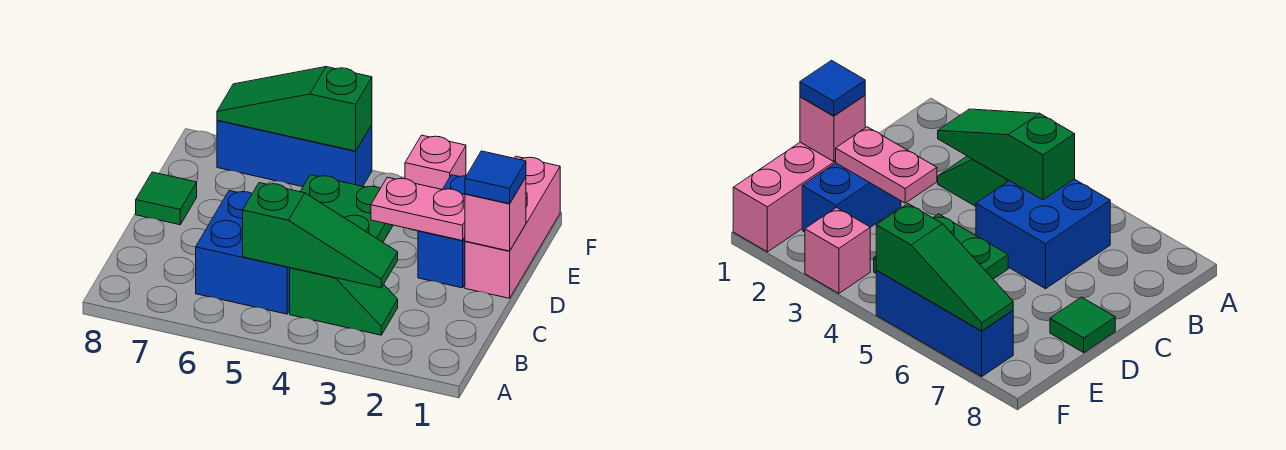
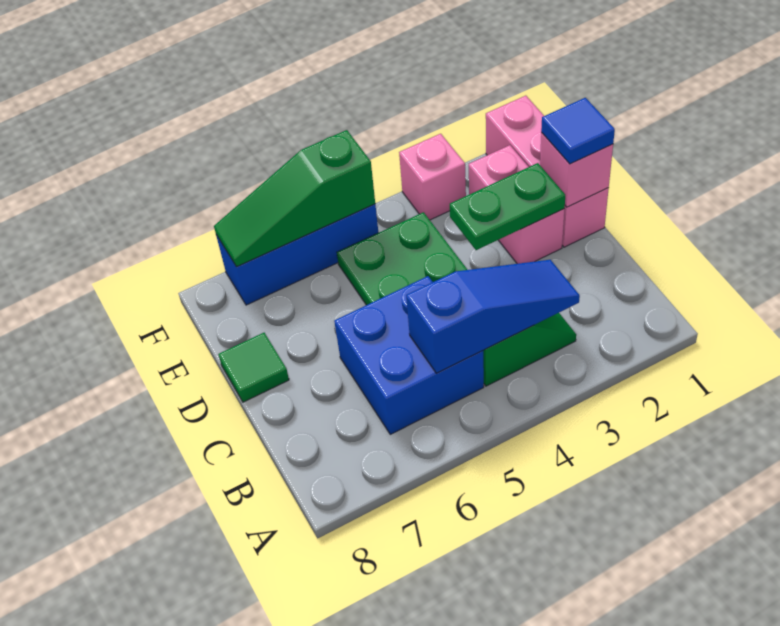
green slope B3:B5 level 2 top 5 -> blue slope B3:B5 level 2 top 5
blue brick D2:E2 level 1 -> pink brick D2:E2 level 1
pink plate D2:D3 level 2 -> green plate D2:D3 level 2

